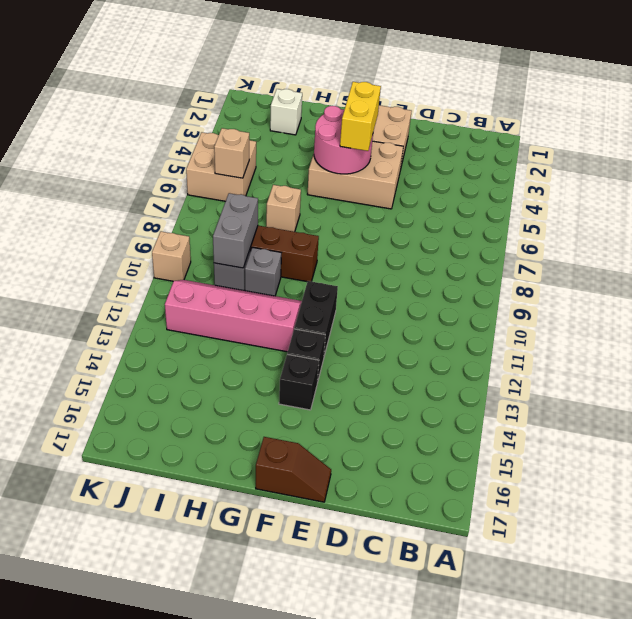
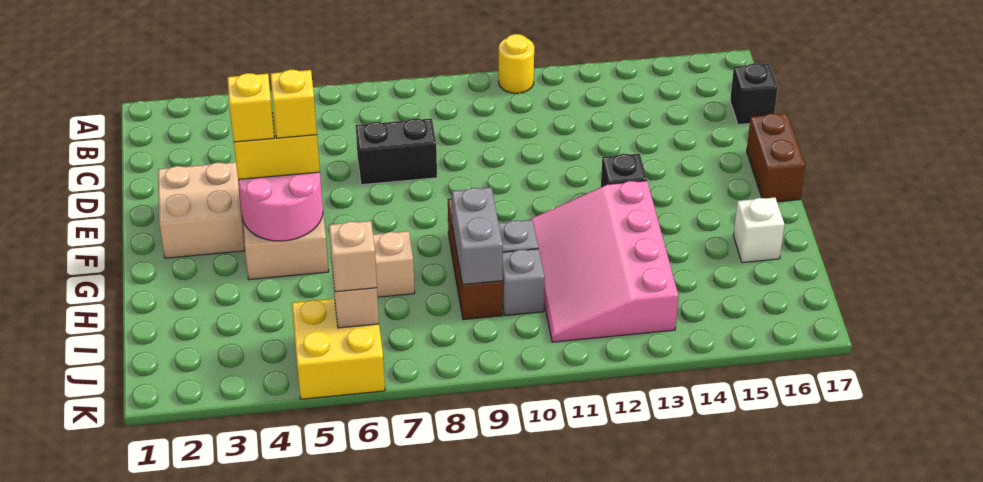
none -> yellow round brick A11 level 1
brown slope E17:F17 level 1 top F -> brown brick E17:F17 level 1
none -> yellow brick F4 level 4
none -> yellow brick F5 level 4
black brick F11:F12 level 1 -> black brick D7:D8 level 1
black brick F14 level 1 -> black brick C17 level 1
pink slope G11:J12 level 1 top 12 -> pink slope G11:J13 level 1 top 13
white brick I2 level 1 -> white brick H16 level 1
grey brick I9:I10 level 2 -> grey brick H9:I9 level 2
tan brick J5:K6 level 1 -> yellow brick J5:K6 level 1
tan brick K10 level 1 -> tan brick J6 level 3

